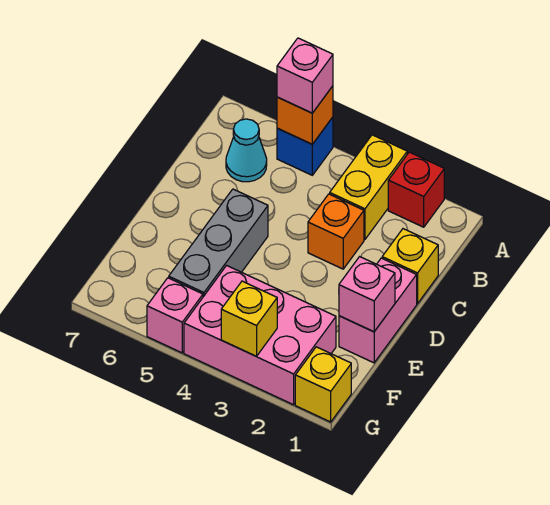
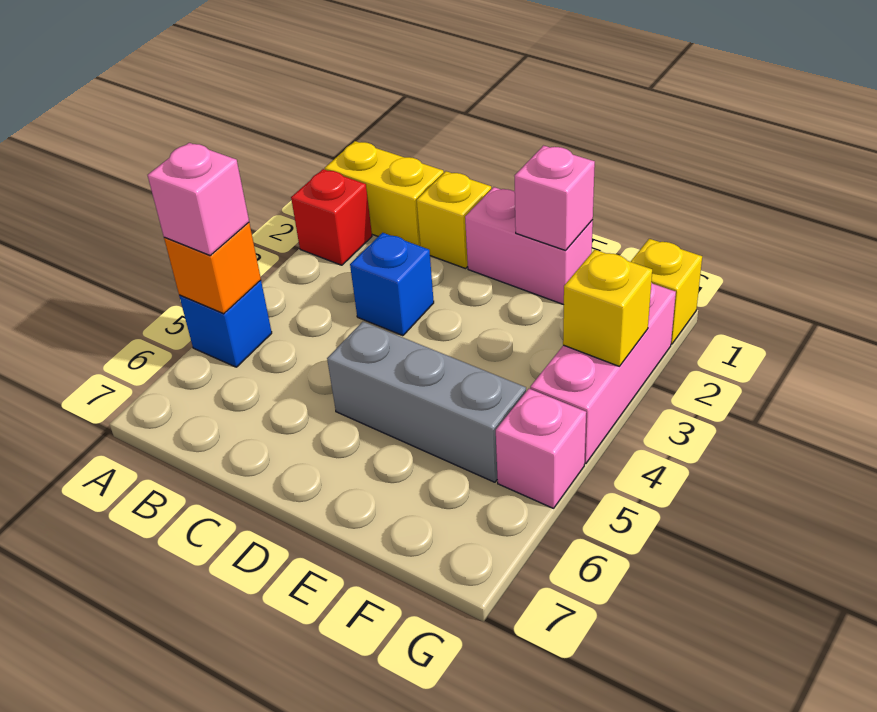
yellow brick A3:B3 level 1 -> yellow brick A1:B1 level 1
cyan cone B6 level 1 -> none
orange brick C3 level 1 -> blue brick C3 level 1
pink brick F2:G4 level 1 -> pink brick G2:G4 level 1

